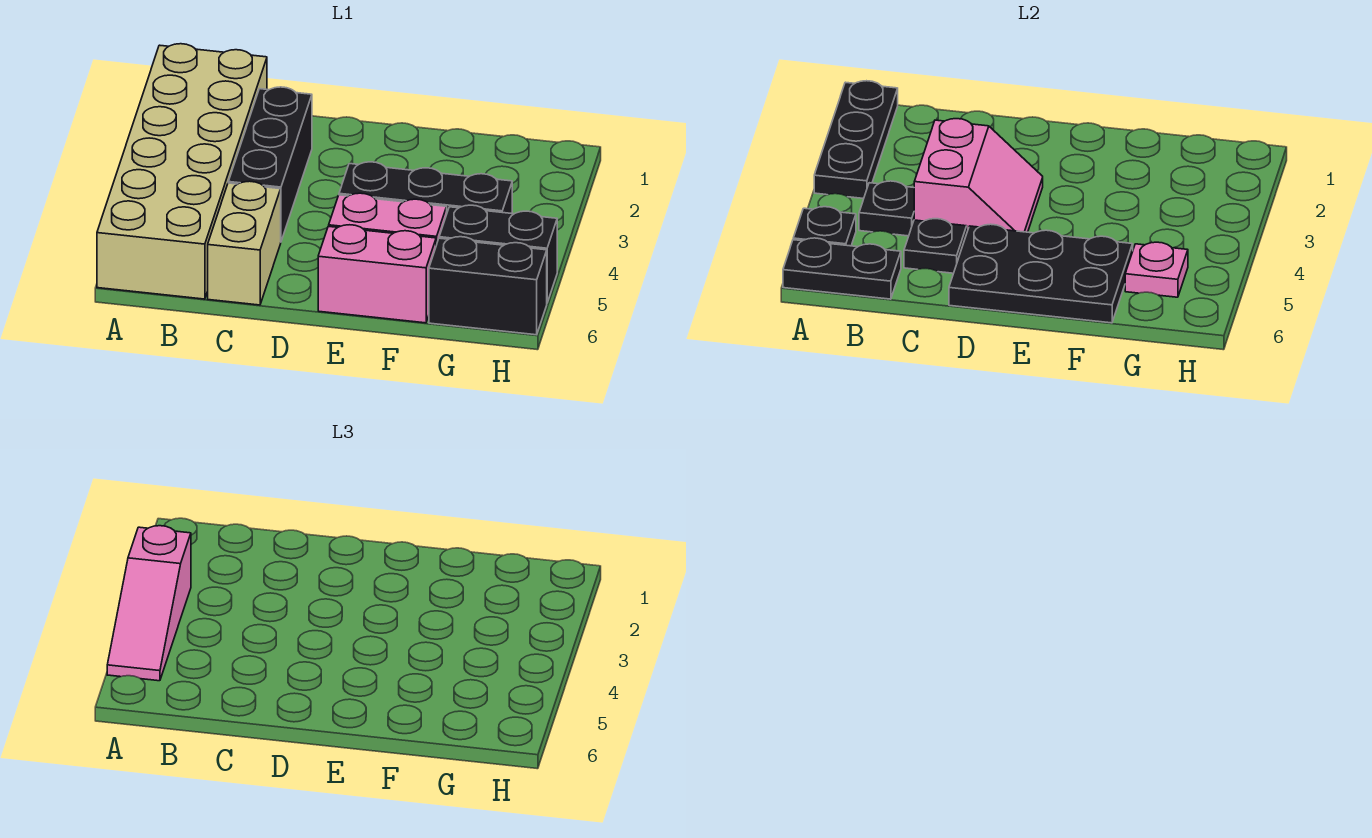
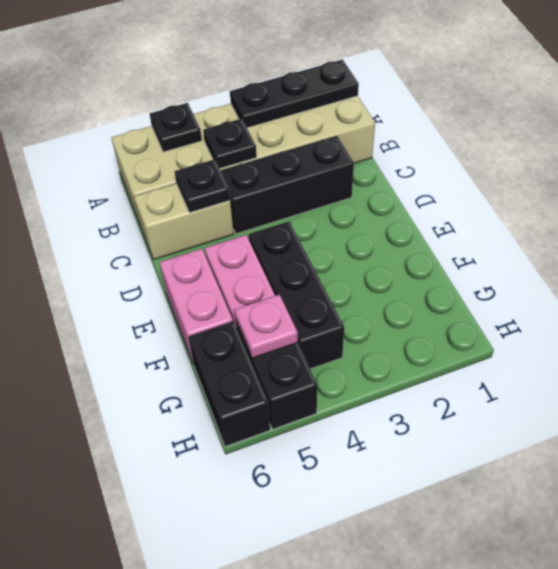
pink slope A3:A5 level 3 top 3 -> none
black plate A6:B6 level 2 -> none
pink slope C3:D4 level 2 top C -> none
black plate D5:F6 level 2 -> none

